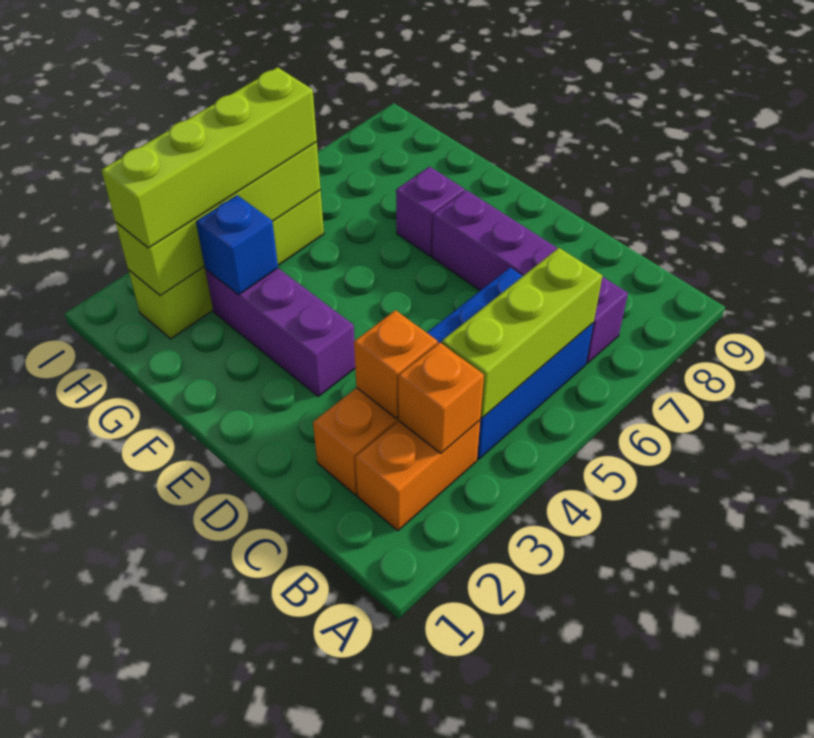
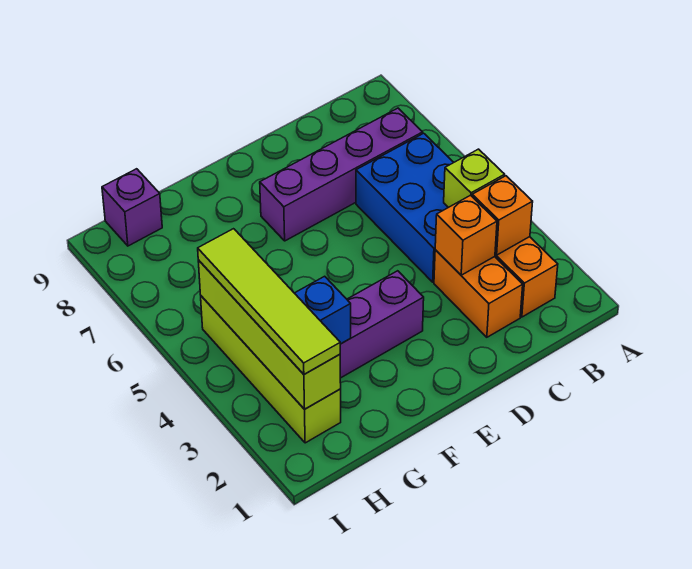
lime brick B4:B6 level 2 -> lime brick B4 level 2
purple brick F7 level 1 -> purple brick H9 level 1
lime brick H2:H5 level 3 -> lime tile H2:H5 level 3

